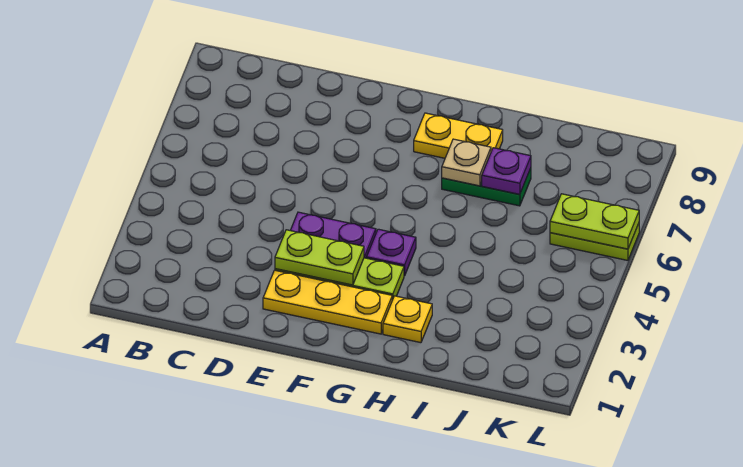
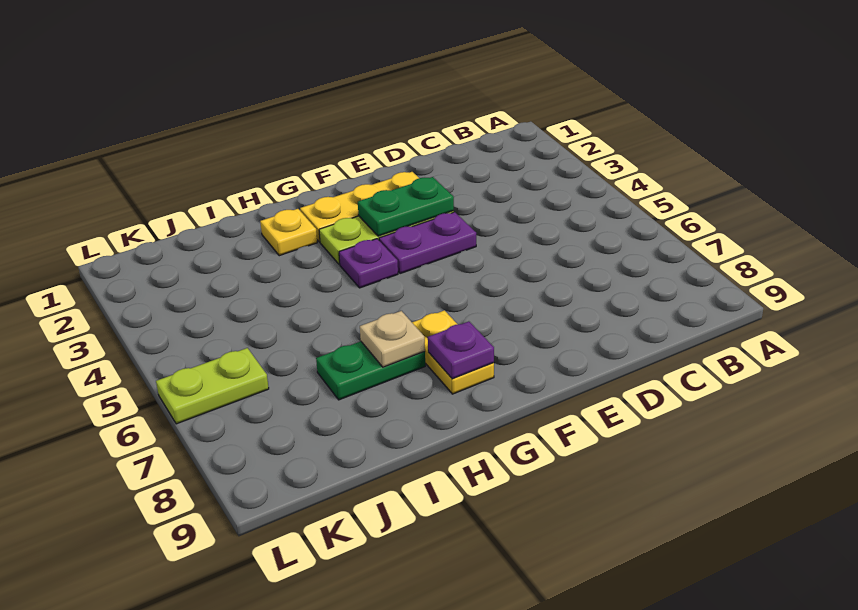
lime plate E3:F3 level 2 -> green plate E3:F3 level 2
yellow plate G8:H8 level 1 -> yellow plate G7:G8 level 1
purple plate I7 level 2 -> purple plate G8 level 2
lime plate K6:L6 level 2 -> none

